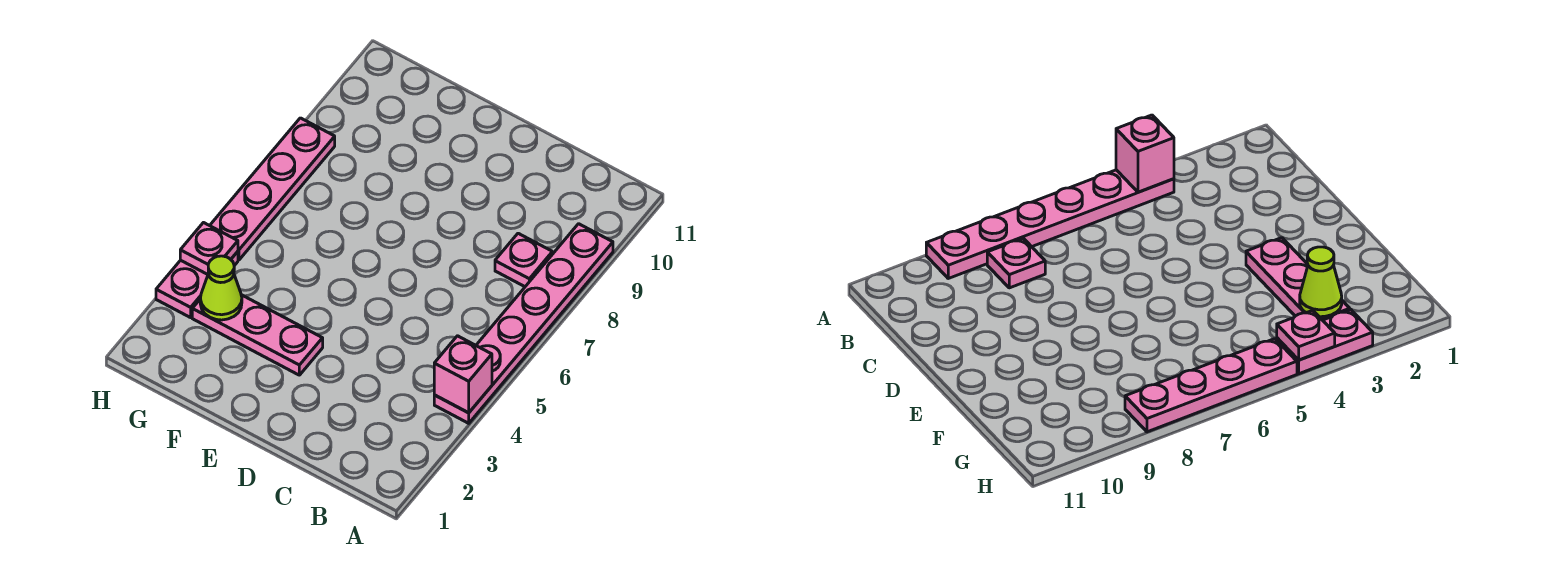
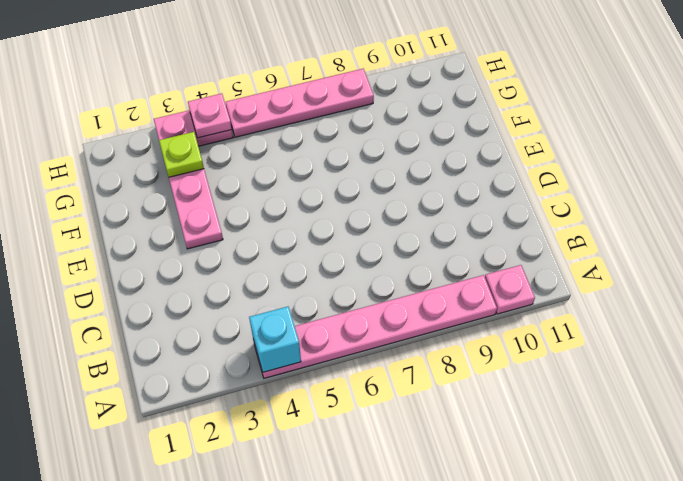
pink brick A4 level 2 -> cyan brick A4 level 2
pink plate B8 level 1 -> pink plate A10 level 1
lime cone G3 level 2 -> lime plate G3 level 2

